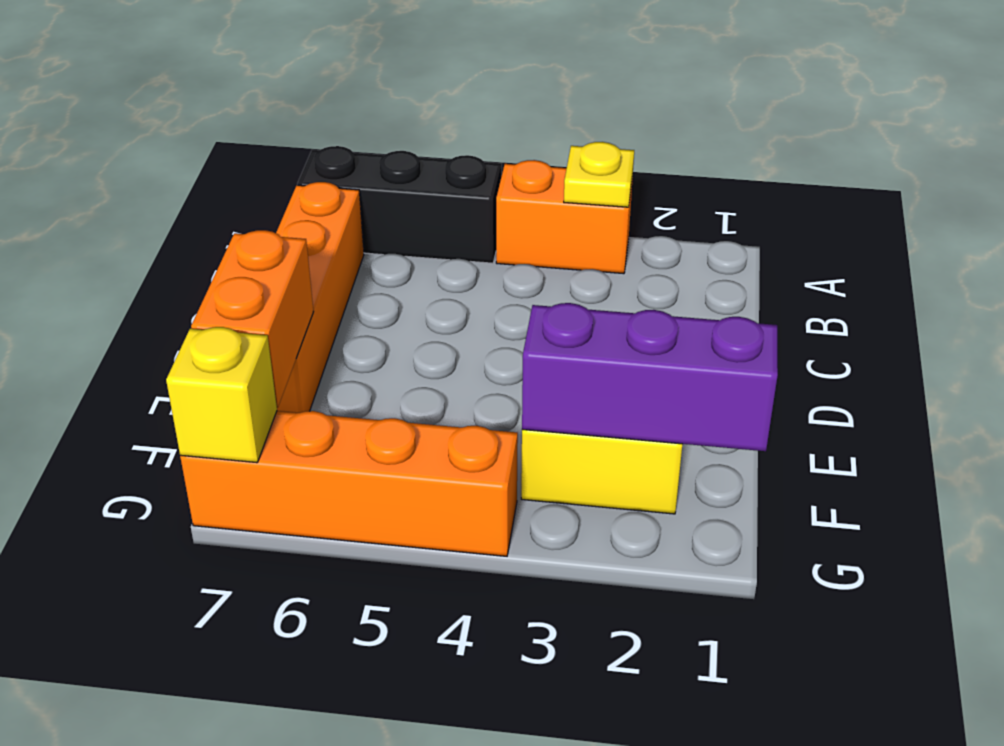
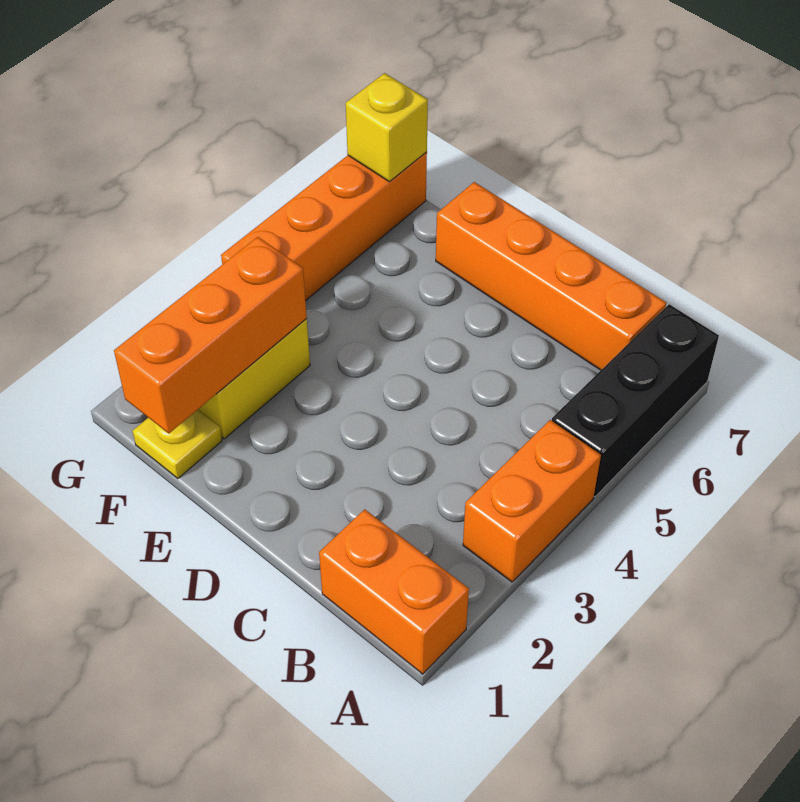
yellow plate A3 level 2 -> yellow plate F1 level 1
orange brick E7:F7 level 2 -> orange brick A1:B1 level 1
purple brick F1:F3 level 2 -> orange brick F1:F3 level 2

